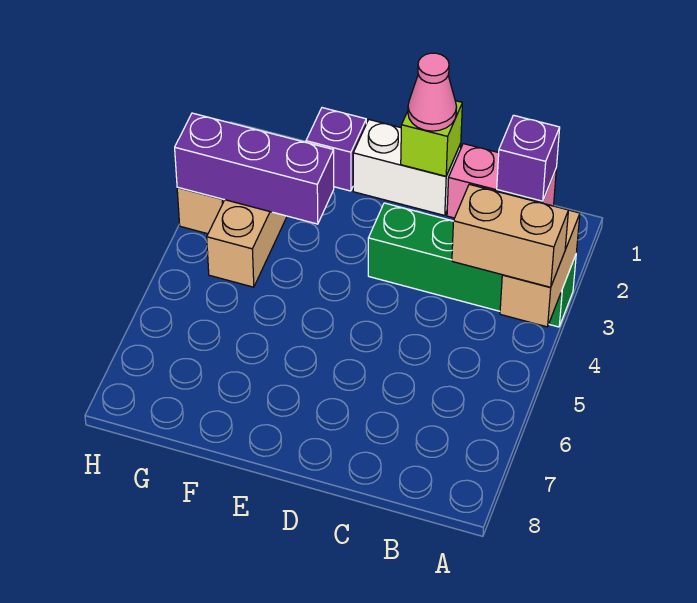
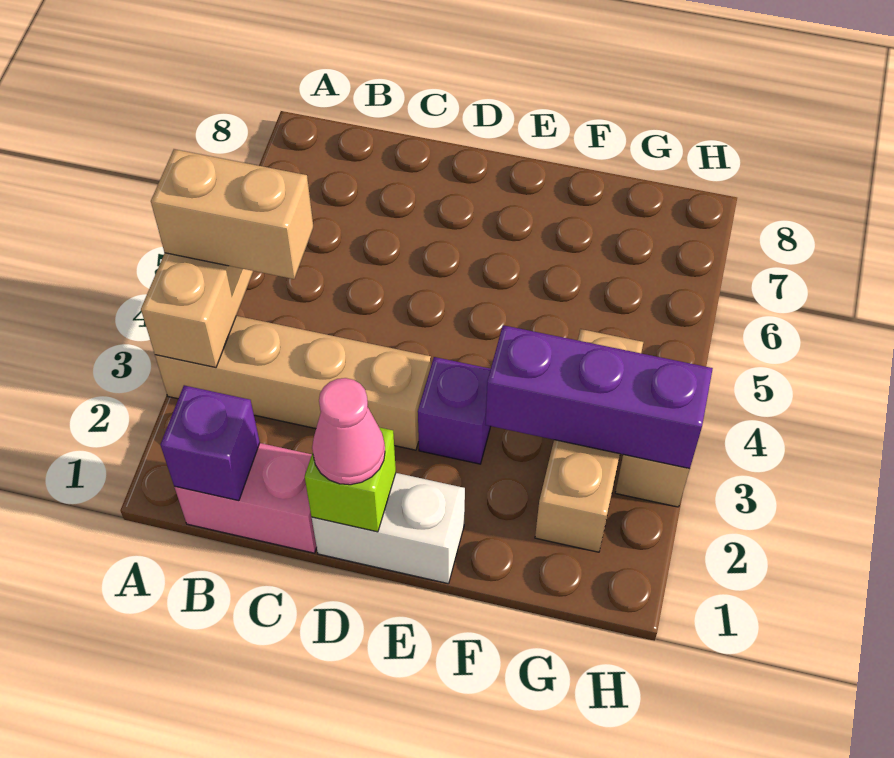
green brick A3:D3 level 1 -> tan brick A3:D3 level 1
purple brick F1 level 1 -> purple brick E3 level 1

